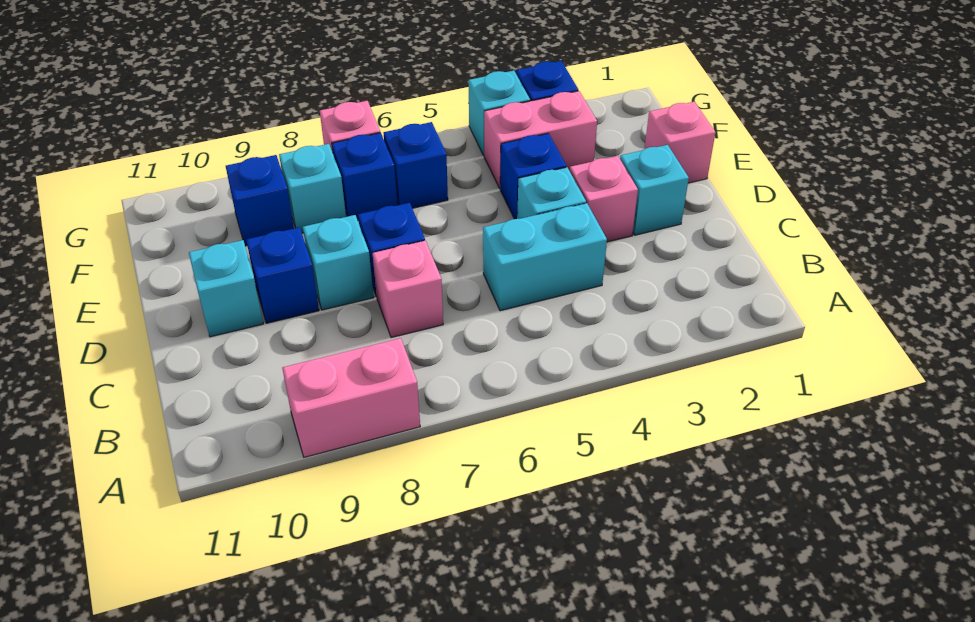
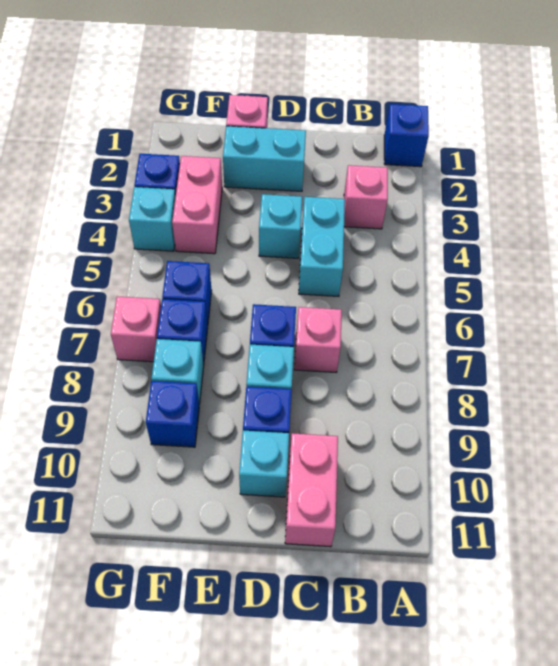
pink brick A8:A9 level 1 -> pink brick C10:C11 level 1
cyan brick D2 level 1 -> cyan brick D2:E2 level 1
pink brick D3 level 1 -> pink brick B3 level 1
blue brick E4 level 1 -> blue brick A1 level 1

